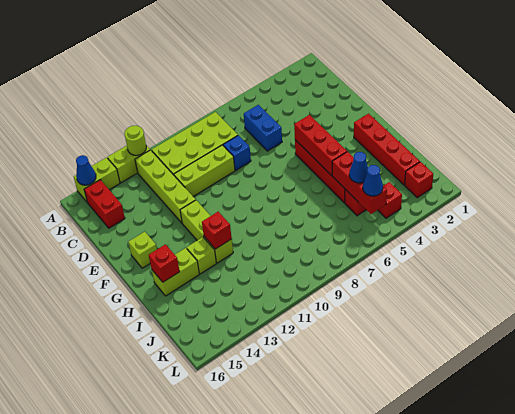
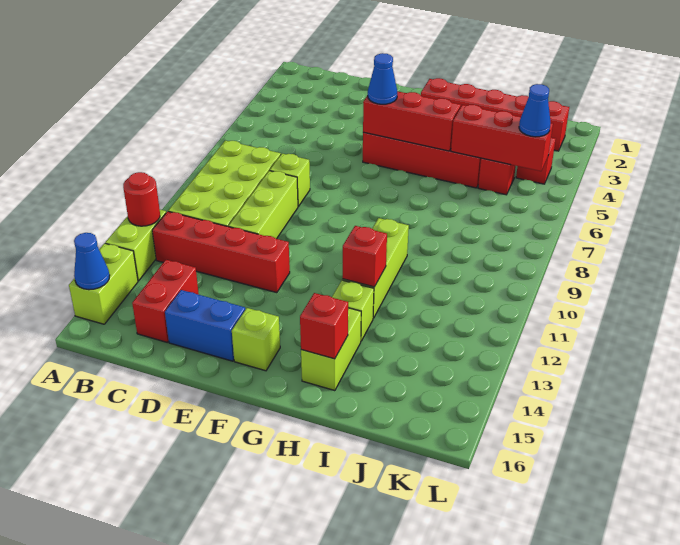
lime round brick A12 level 2 -> red round brick A12 level 2
lime brick B12:E12 level 1 -> red brick B12:E12 level 1
red brick B15:C15 level 1 -> red brick C14:C15 level 1
blue brick C6:D6 level 1 -> blue brick D15:E15 level 1
blue brick D8 level 1 -> lime brick D8 level 1
lime brick F12:H12 level 1 -> lime brick H10:H12 level 1
blue cone J5 level 3 -> blue cone F5 level 3

